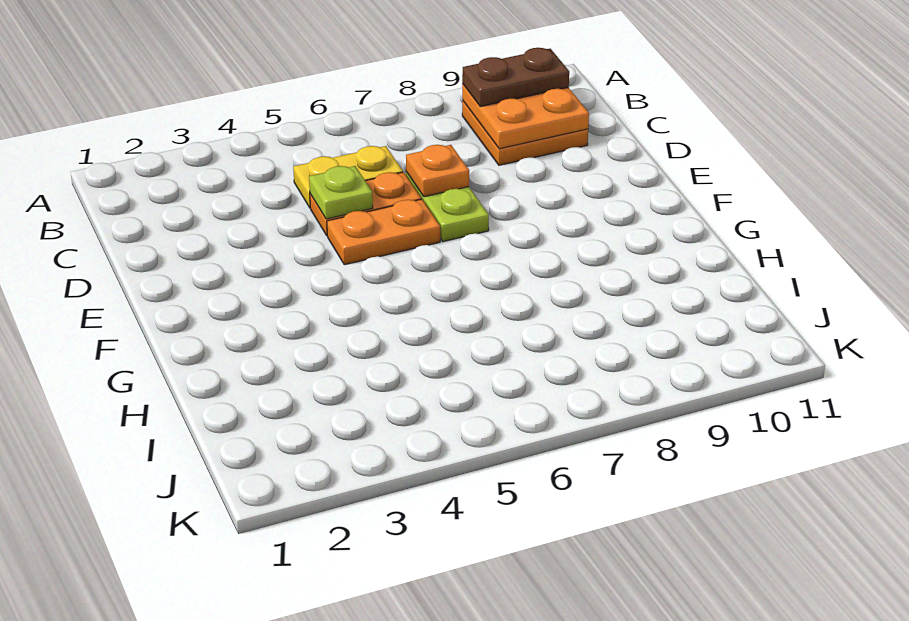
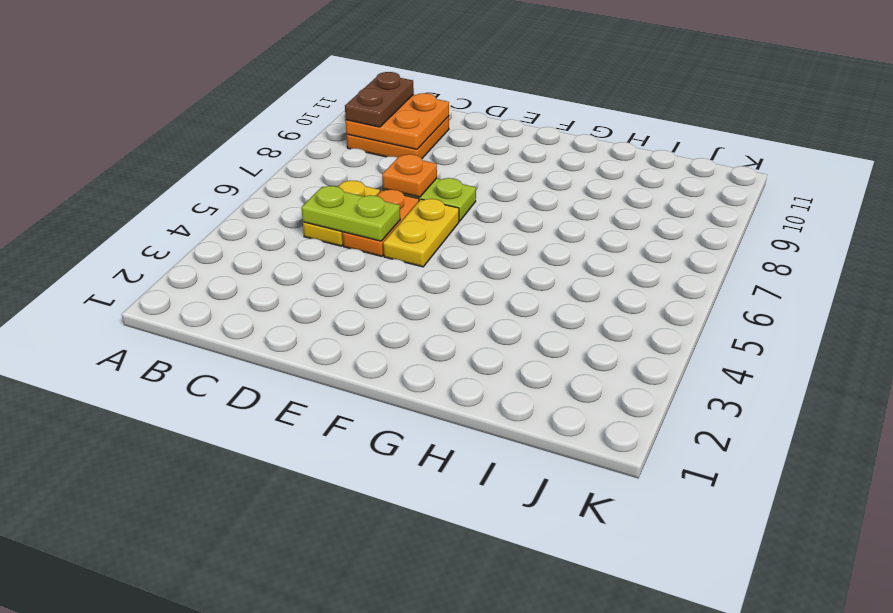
lime plate D5 level 2 -> lime plate C5:D5 level 2
orange plate E5:E6 level 1 -> yellow plate E5:E6 level 1

